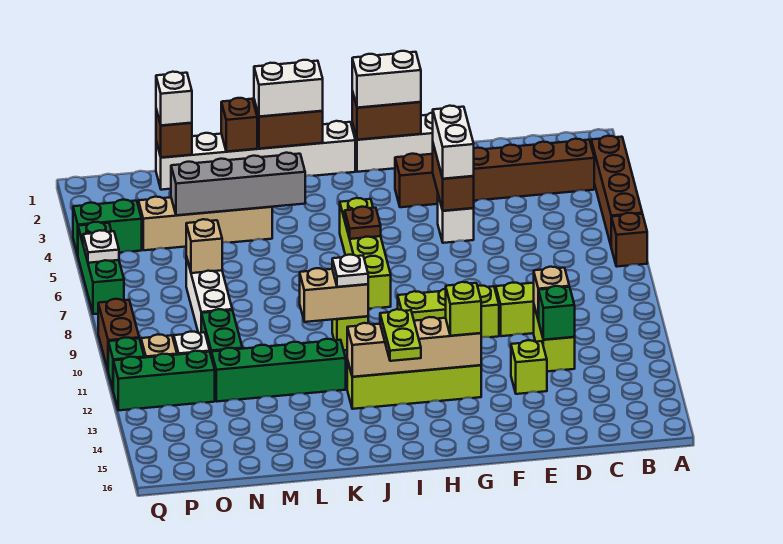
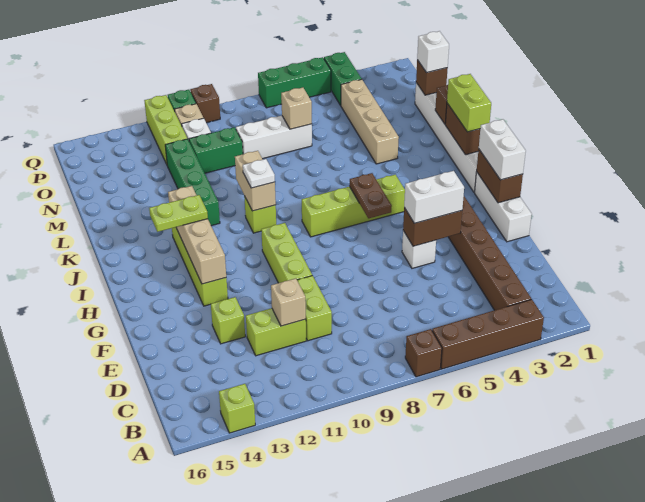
green brick D12 level 2 -> none
lime brick G13 level 3 -> lime brick A14 level 1
brown plate I6 level 2 -> brown plate H6:I6 level 2
white brick J1:K1 level 3 -> lime brick J1:K1 level 3
grey brick K4:N4 level 2 -> none
green brick O12:Q12 level 1 -> lime brick O12:Q12 level 1
white plate Q6 level 2 -> none
brown brick Q9:Q10 level 1 -> brown brick Q10 level 1

